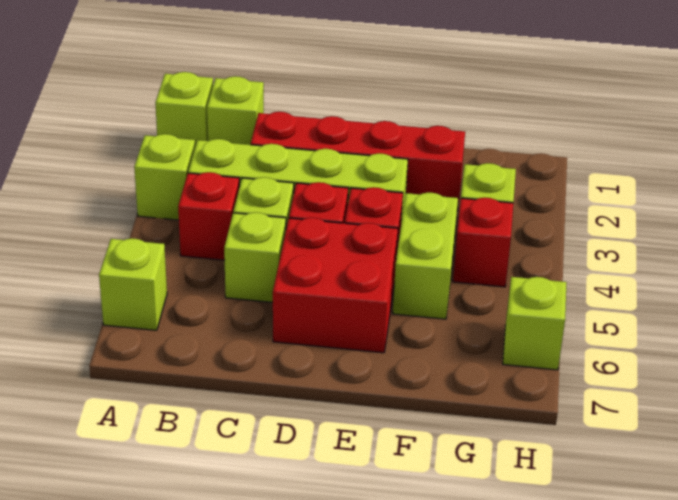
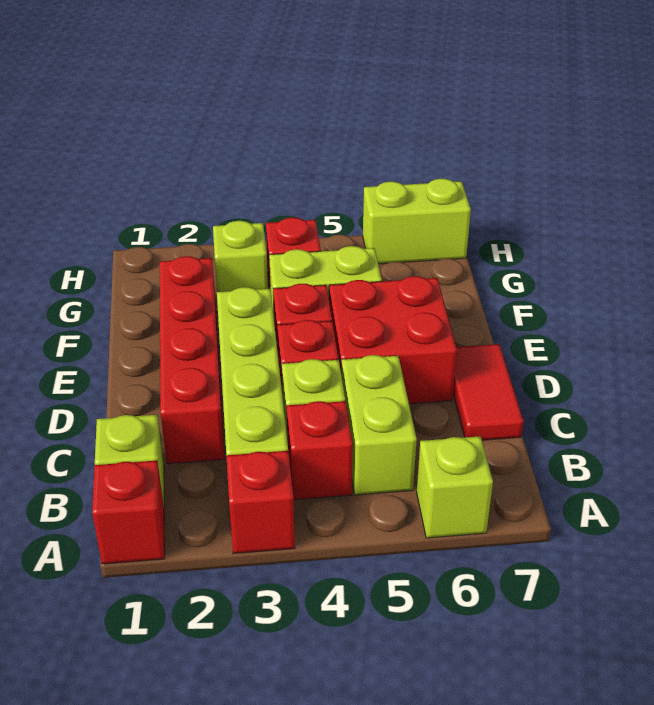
lime brick A1 level 1 -> red brick A1 level 1
lime brick A3 level 1 -> red brick A3 level 1
lime brick C5 level 1 -> lime brick B5:C5 level 1
none -> red tile C7:D7 level 1
lime brick H6 level 1 -> lime brick H6:H7 level 1

